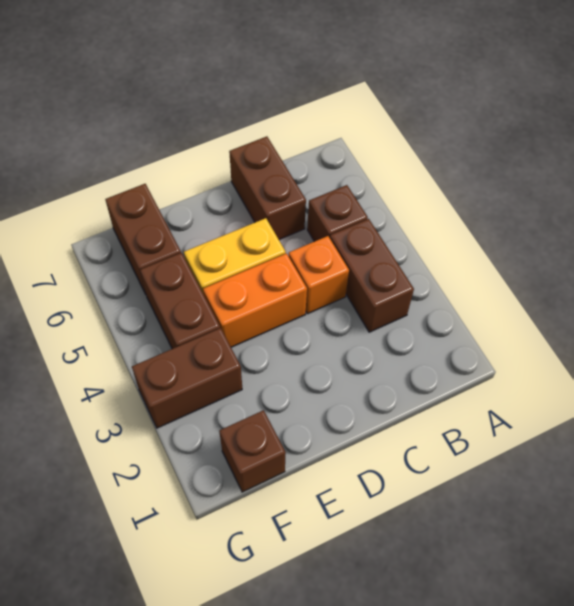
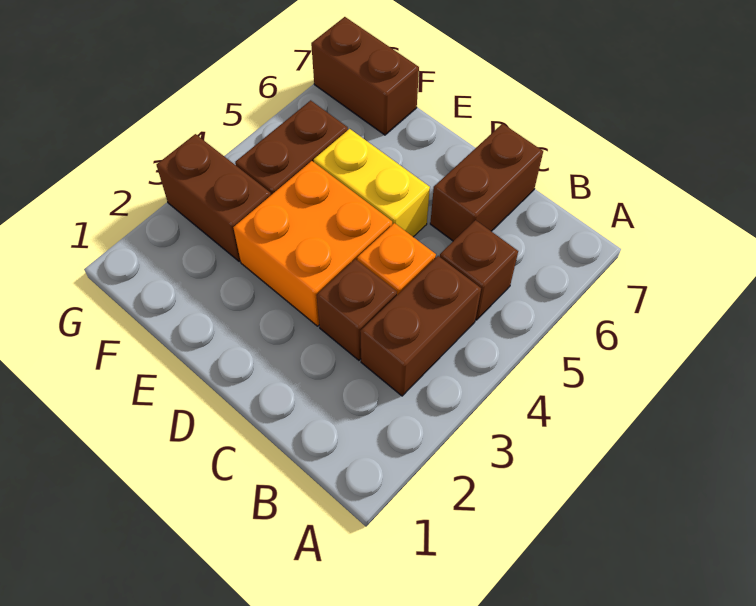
orange brick D4:E4 level 1 -> orange brick D3:E4 level 1
brown brick F1 level 1 -> brown brick C3 level 1
brown brick F6:F7 level 1 -> brown brick F7:G7 level 1

